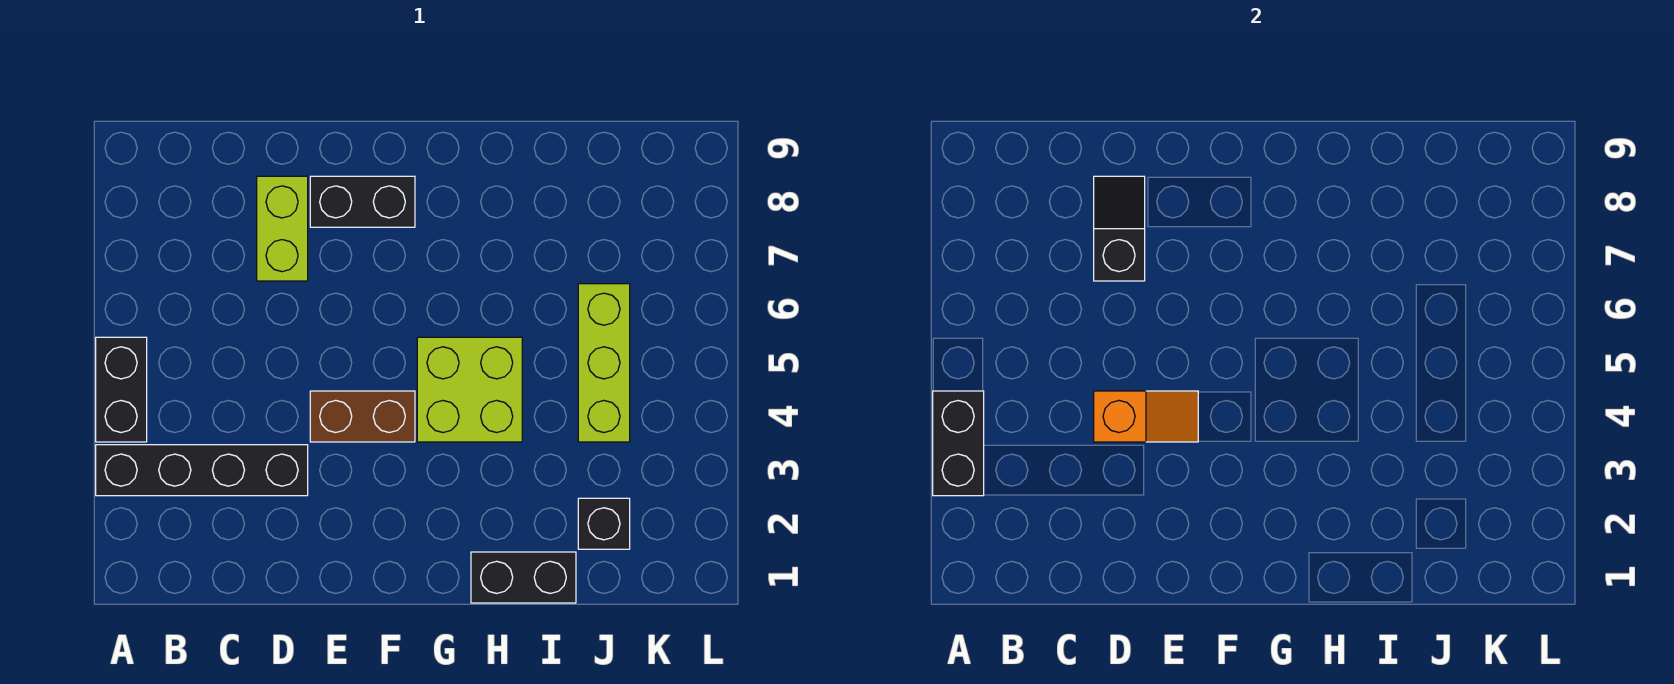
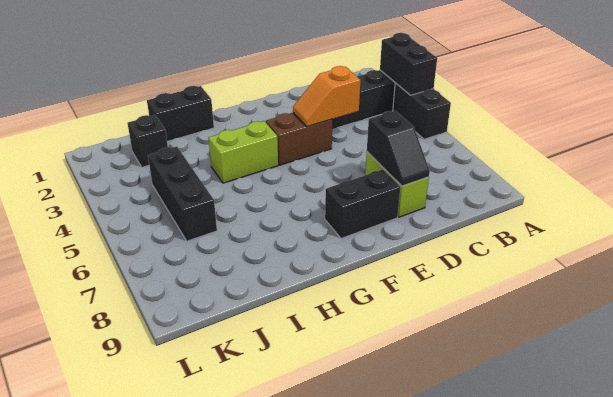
lime brick G4:H5 level 1 -> lime brick G4:H4 level 1
lime brick J4:J6 level 1 -> black brick J4:J6 level 1

